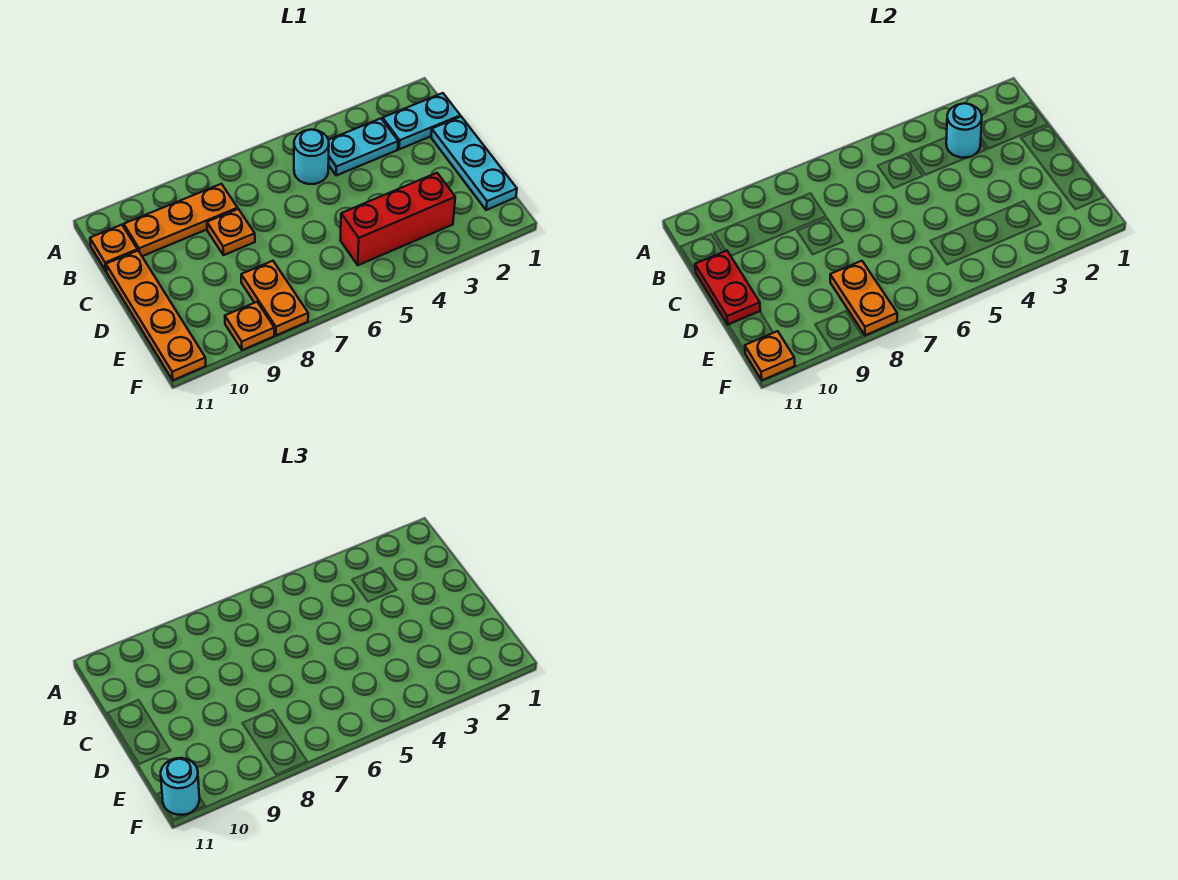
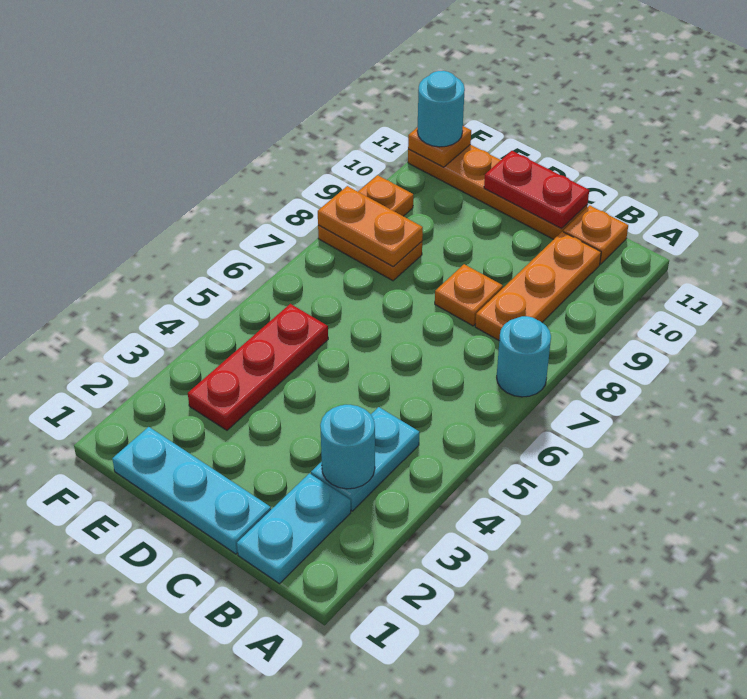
cyan round brick B5 level 1 -> cyan round brick A7 level 1
red brick E3:E5 level 1 -> red plate E3:E5 level 1

